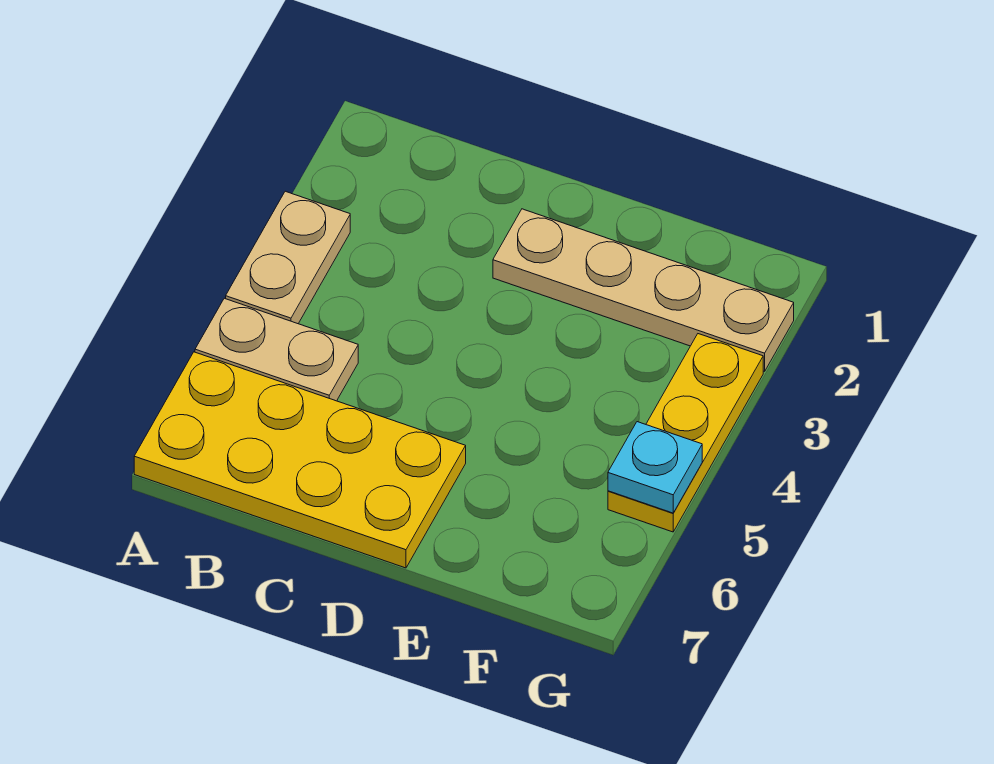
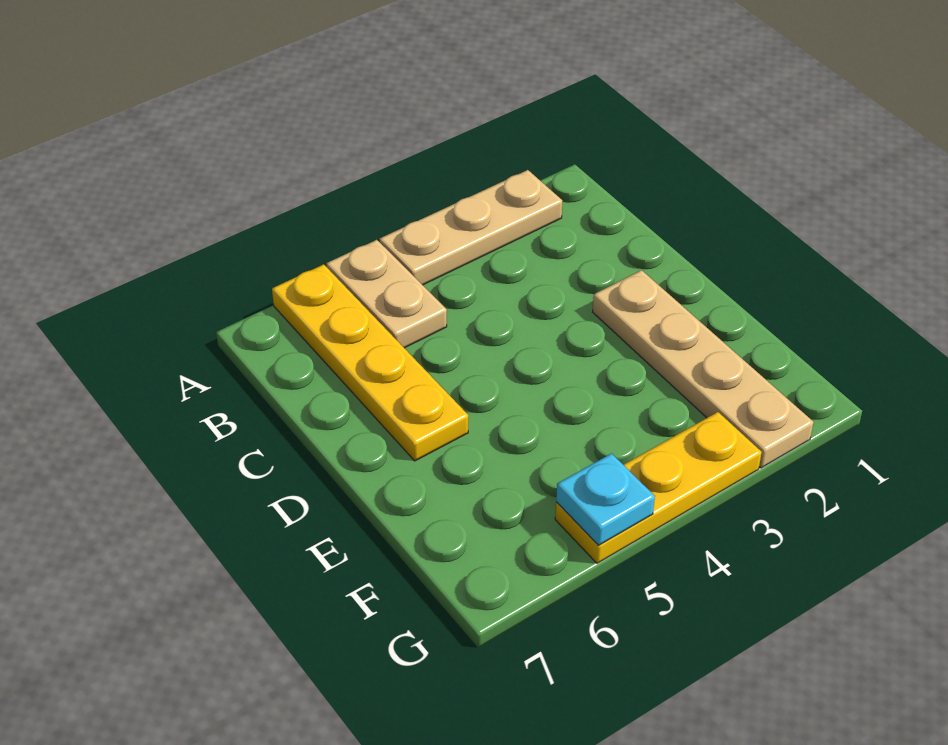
tan plate A3:A4 level 1 -> tan plate A2:A4 level 1
yellow plate A6:D7 level 1 -> yellow plate A6:D6 level 1

